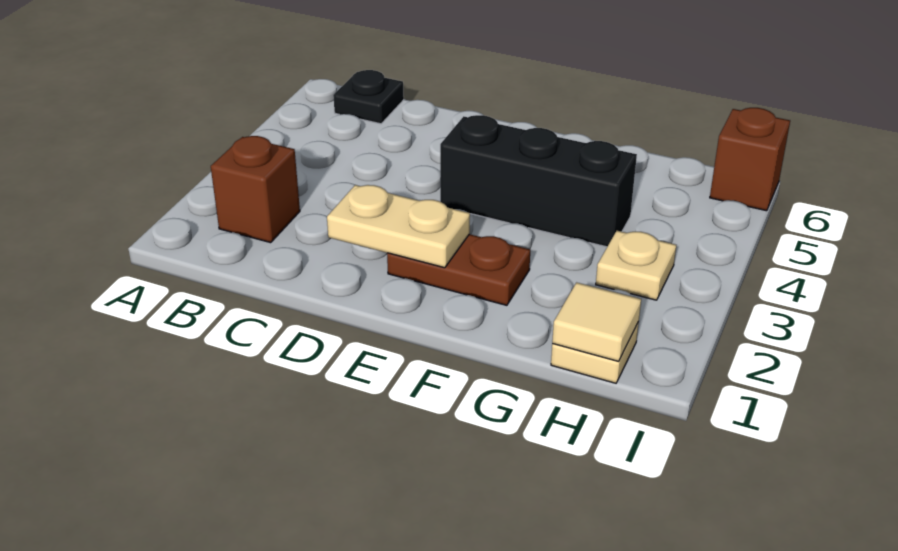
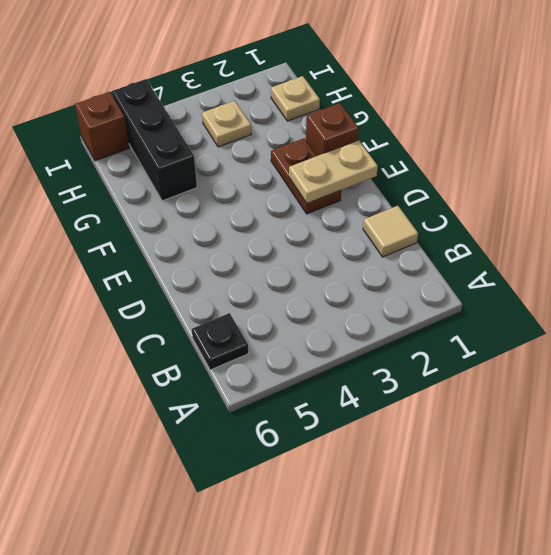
brown brick B2 level 1 -> brown brick F1 level 1
tan plate D2:E2 level 2 -> tan plate E1:E2 level 2
black brick E4:G4 level 1 -> black brick G5:I5 level 1
tan tile H1 level 2 -> tan tile C1 level 1

